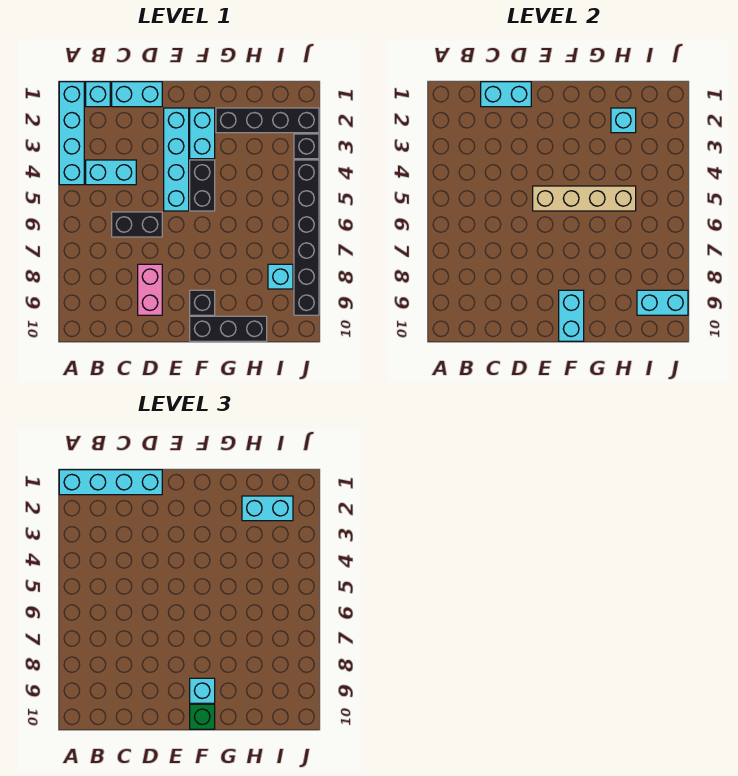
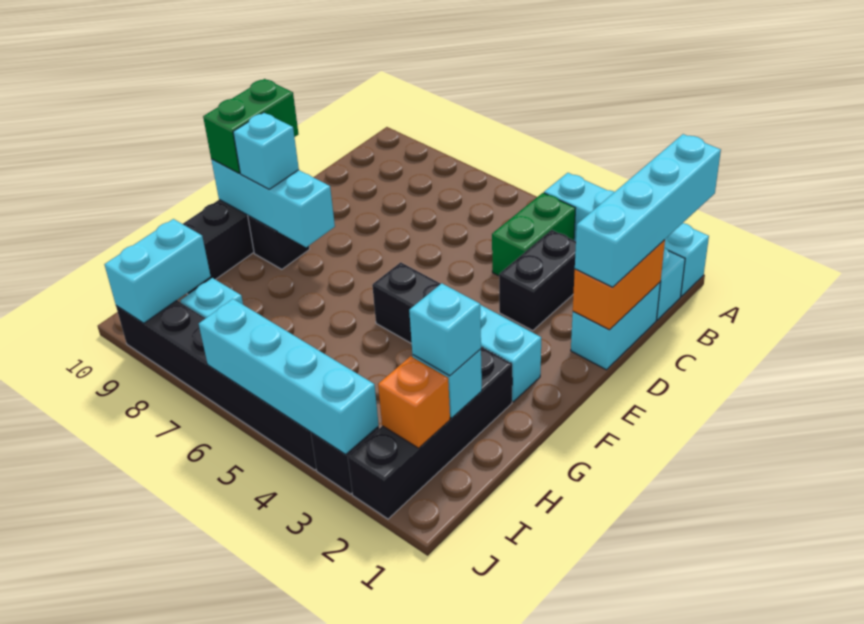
cyan brick B4:C4 level 1 -> green brick B4:C4 level 1
cyan brick C1:D1 level 2 -> orange brick C1:D1 level 2
black brick C6:D6 level 1 -> black brick C3:D3 level 1
pink brick D8:D9 level 1 -> none
cyan brick E2:E5 level 1 -> cyan brick J3:J6 level 2
tan brick E5:H5 level 2 -> none
cyan brick F9:F10 level 2 -> cyan brick F8:F10 level 2
green brick F10 level 3 -> green brick E10:F10 level 3
cyan brick H2:I2 level 3 -> cyan brick H2 level 3
none -> orange brick I2 level 2

